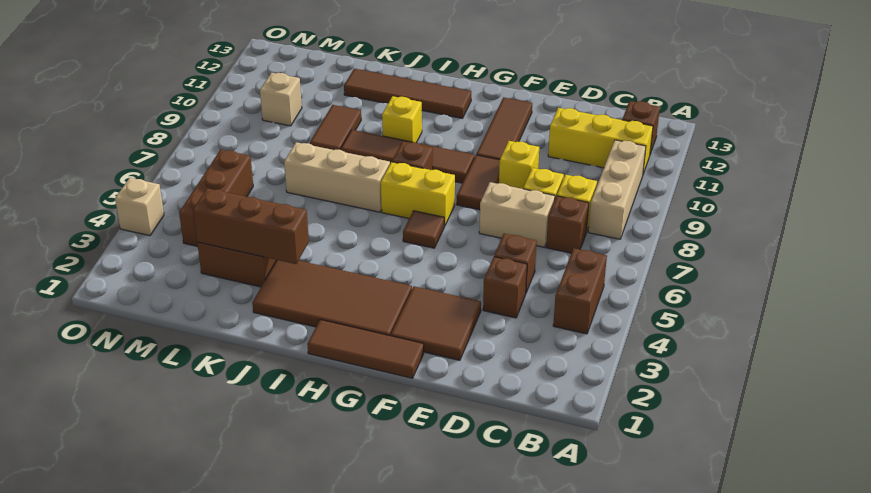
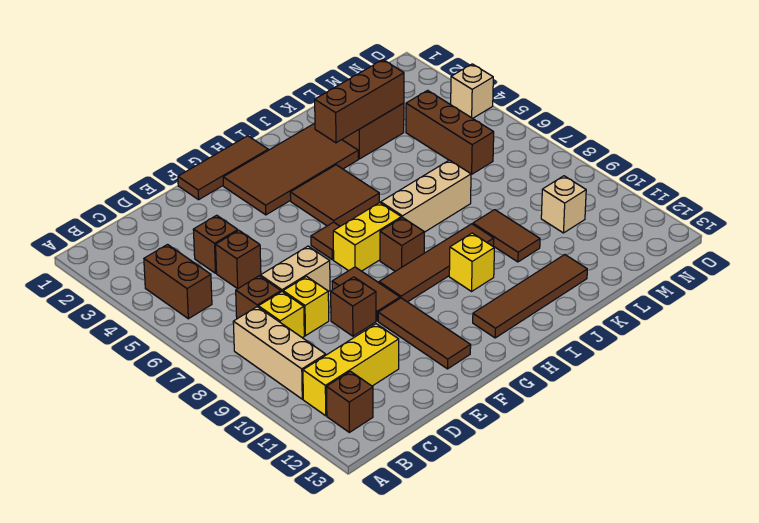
brown tile E2:F3 level 1 -> brown tile H4:I5 level 1
yellow brick E9 level 1 -> brown brick E9 level 1

